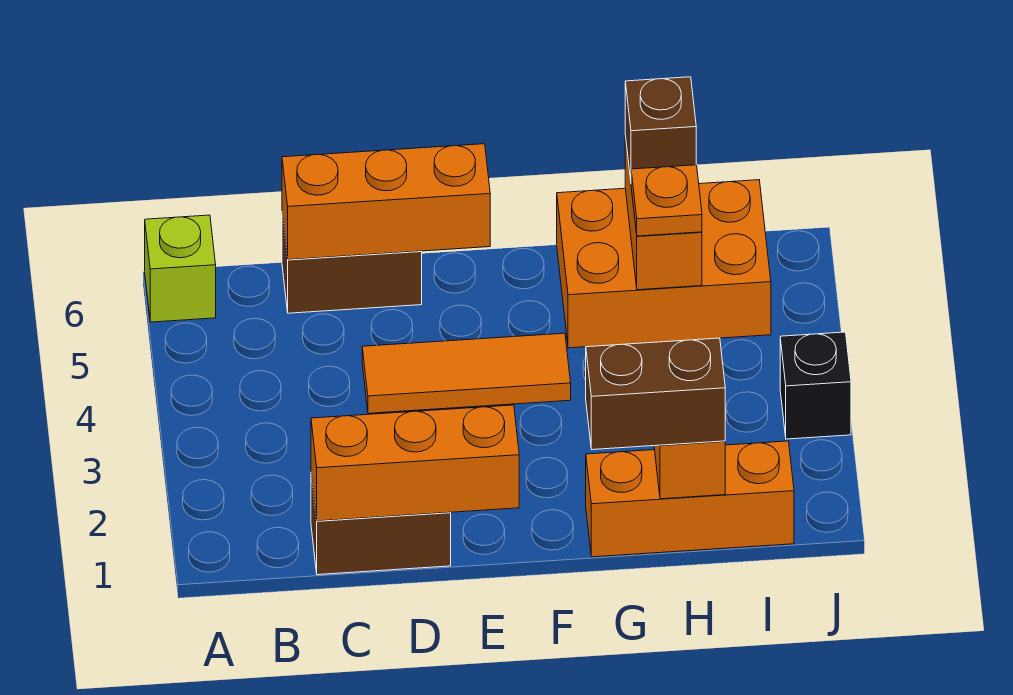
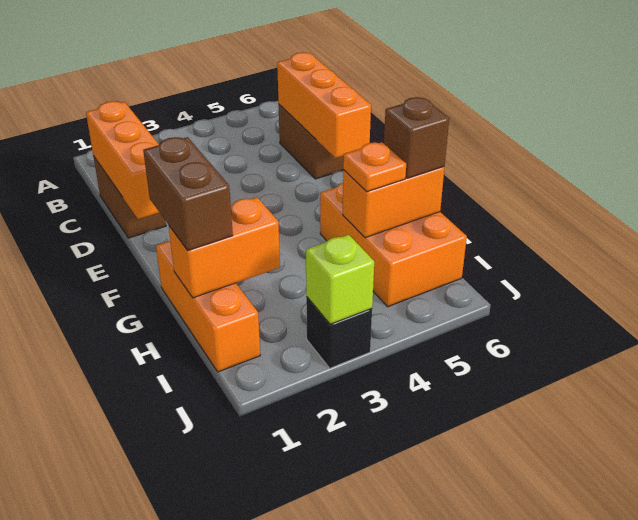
lime brick A6 level 1 -> lime brick J3 level 2
orange tile D4:F4 level 1 -> none

